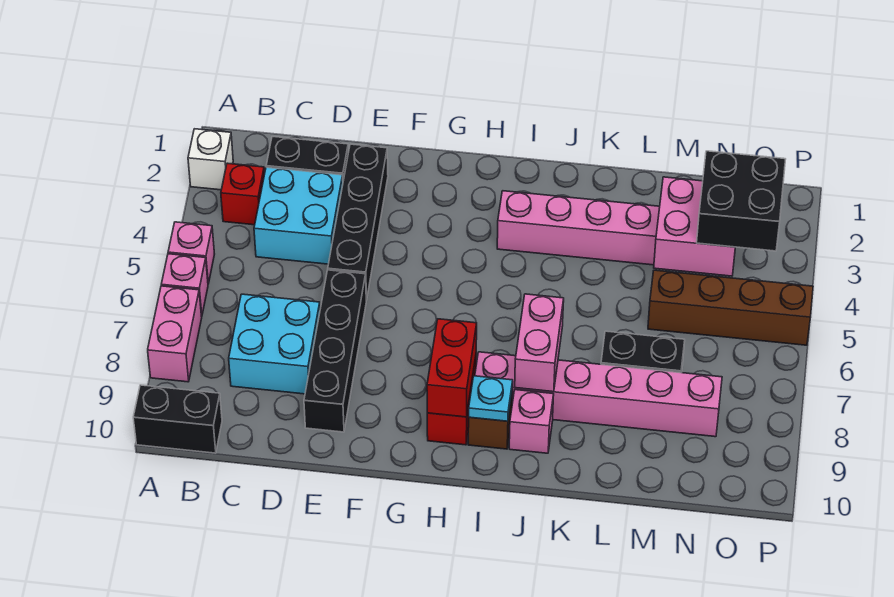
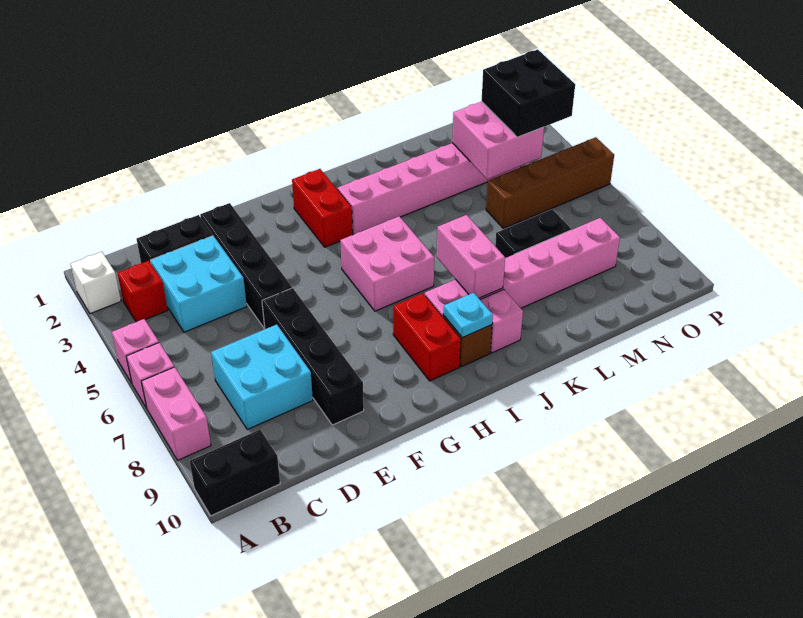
none -> pink brick H5:I6 level 1
red brick H8:H9 level 2 -> red brick H2:H3 level 1

